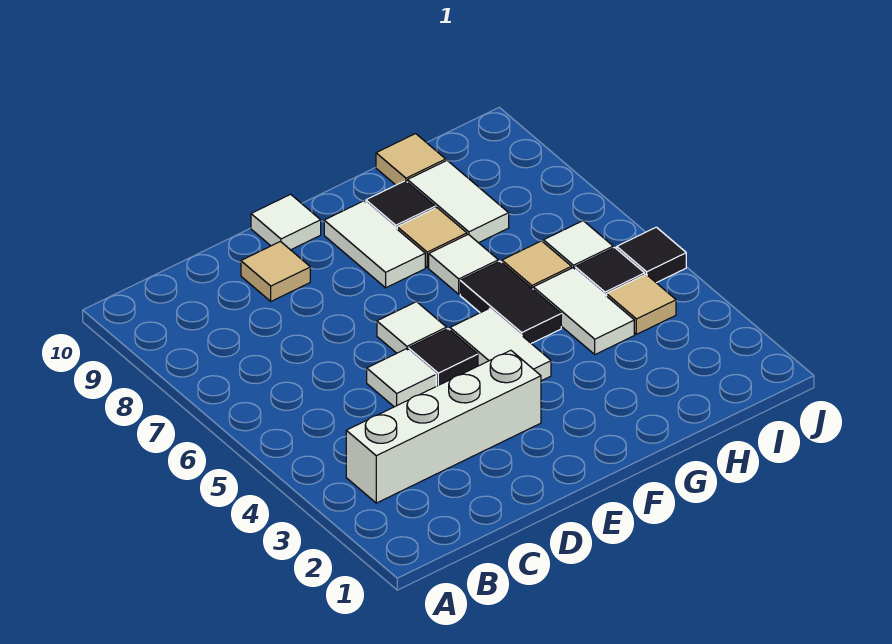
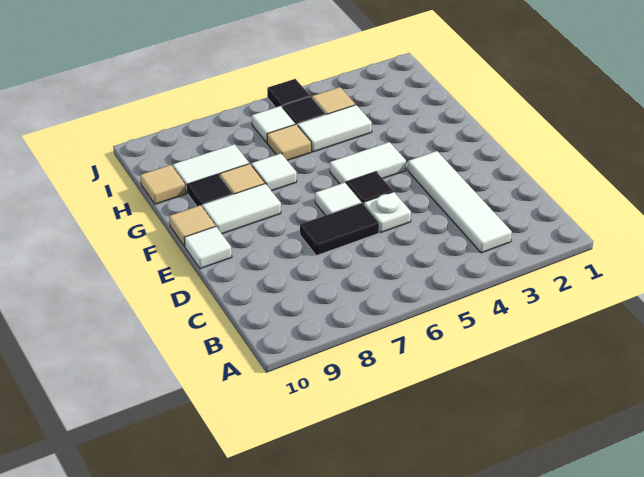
white brick B3:E3 level 1 -> white tile B3:E3 level 1
white tile D5 level 1 -> white plate D5 level 1
tan tile D9 level 1 -> tan tile F10 level 1
black tile G5:G6 level 1 -> black tile D6:D7 level 1

